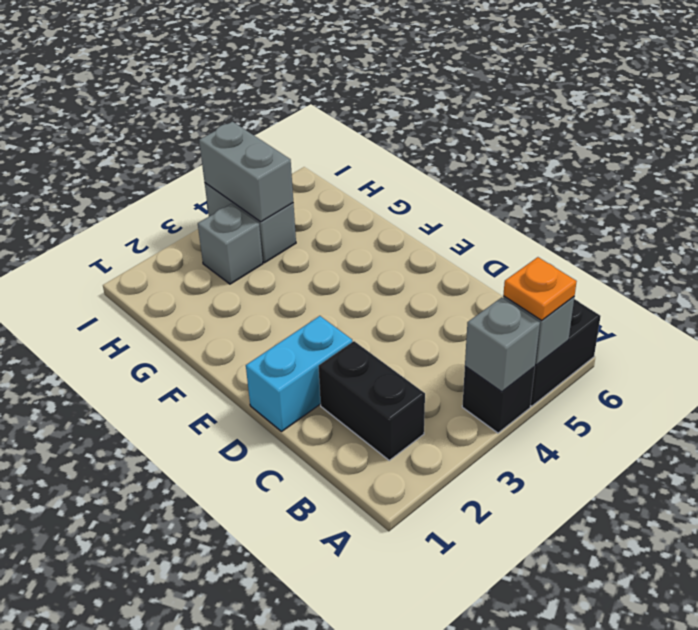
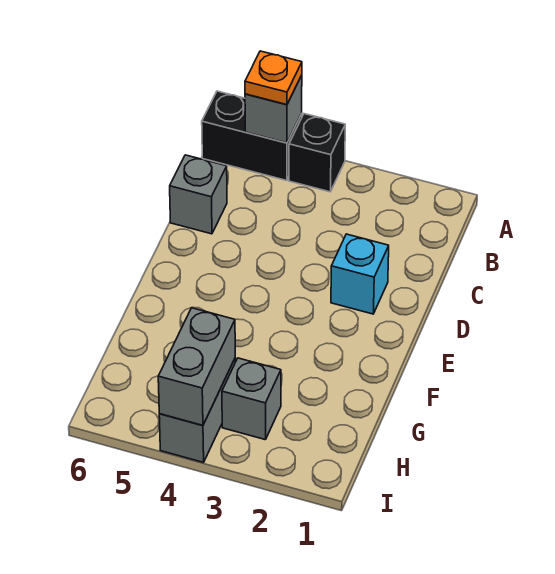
grey brick A4 level 2 -> grey brick C6 level 1
black brick B2:C2 level 1 -> none
cyan brick D1:D2 level 1 -> cyan brick D2 level 1

